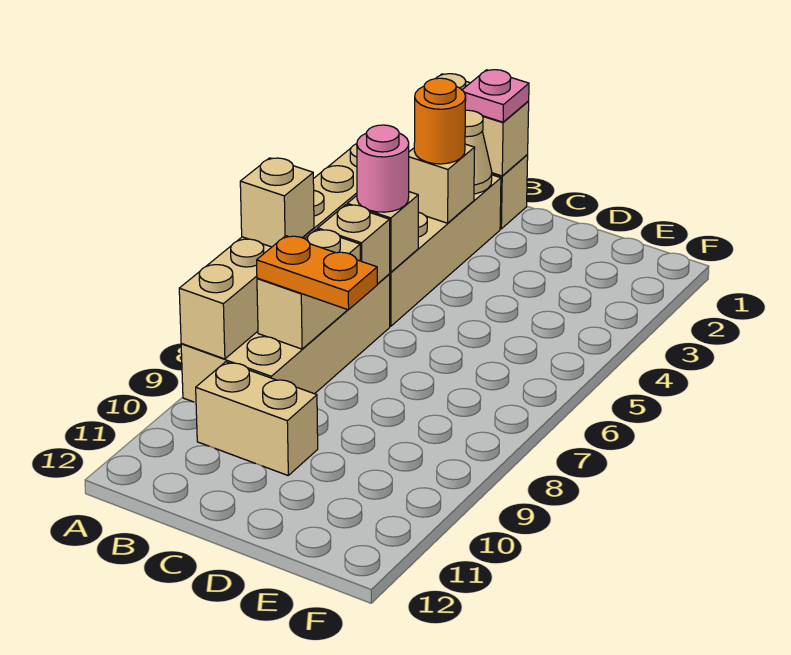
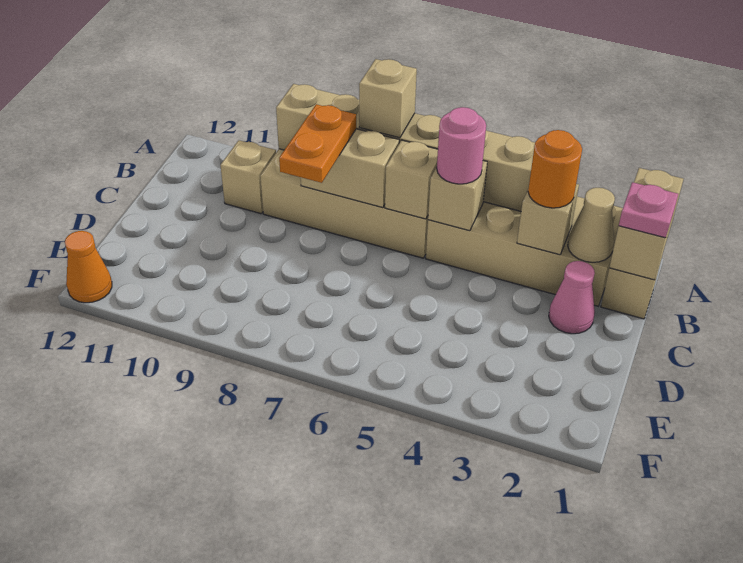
tan brick B10:C10 level 1 -> tan brick B10 level 1
none -> pink cone C2 level 1
none -> orange cone F12 level 1

